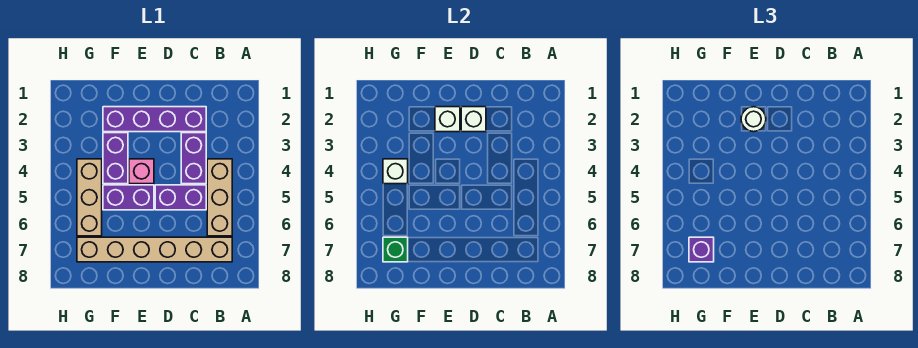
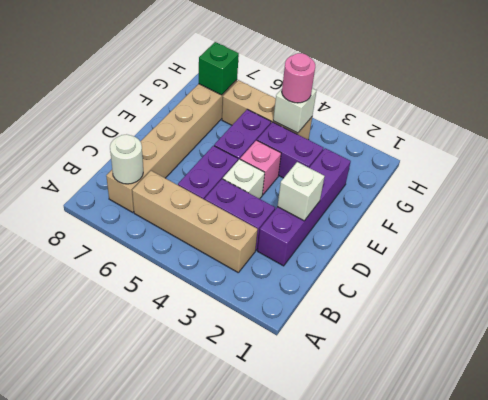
tan brick B4:B6 level 1 -> tan brick B3:B6 level 1
white brick E2 level 2 -> white brick D4 level 1
white round brick E2 level 3 -> white round brick B7 level 2
none -> pink round brick G4 level 3
purple brick G7 level 3 -> none

